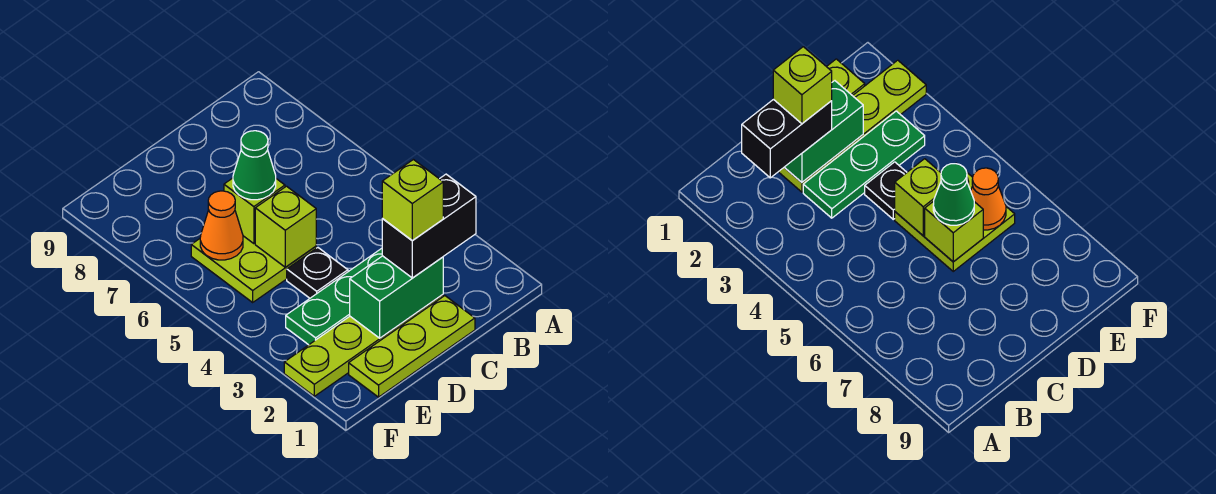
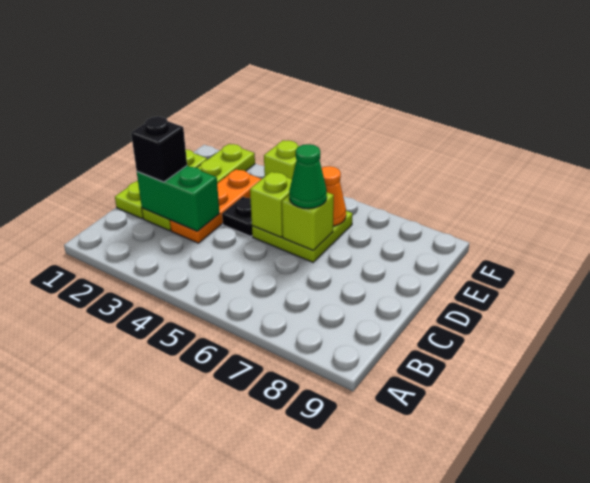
black brick B2:C2 level 3 -> black brick C2 level 3
green brick C2:D2 level 2 -> green brick C2:C3 level 2
lime brick C2 level 4 -> lime brick F4 level 1
green plate C3:E3 level 1 -> orange plate C3:E3 level 1

